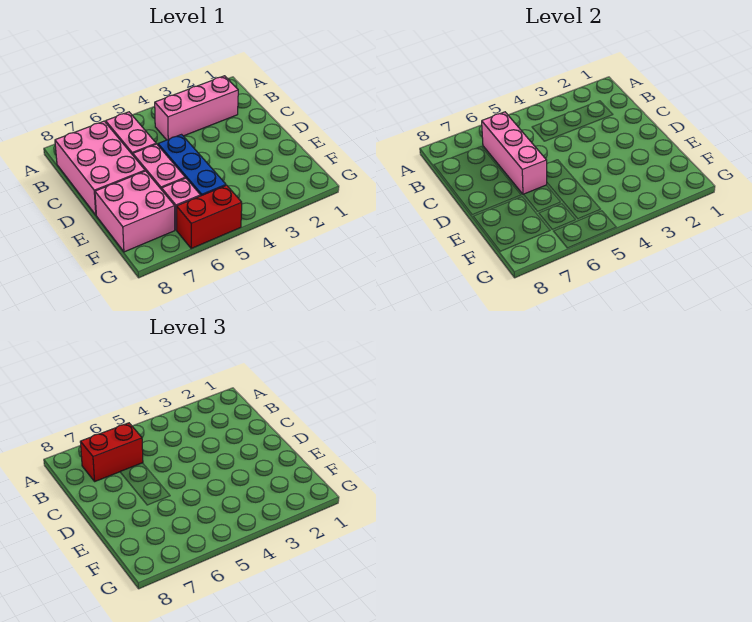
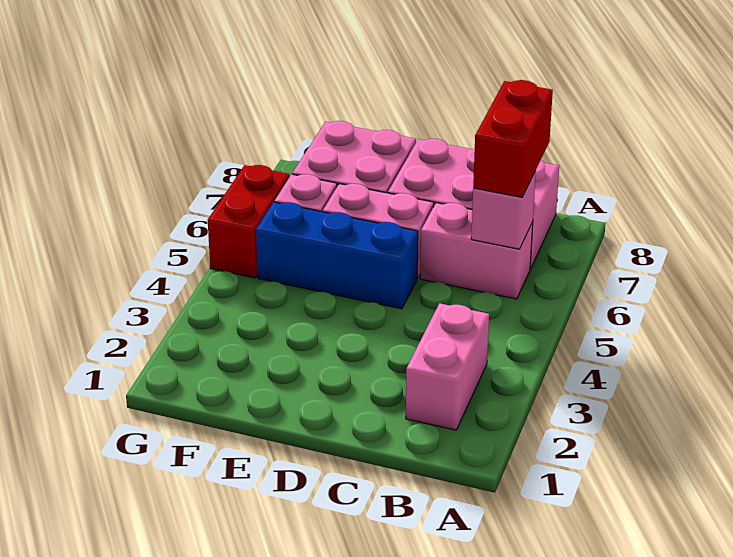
pink brick B2:B4 level 1 -> pink brick B2:B3 level 1
pink brick B6:D6 level 2 -> pink brick B6 level 2

